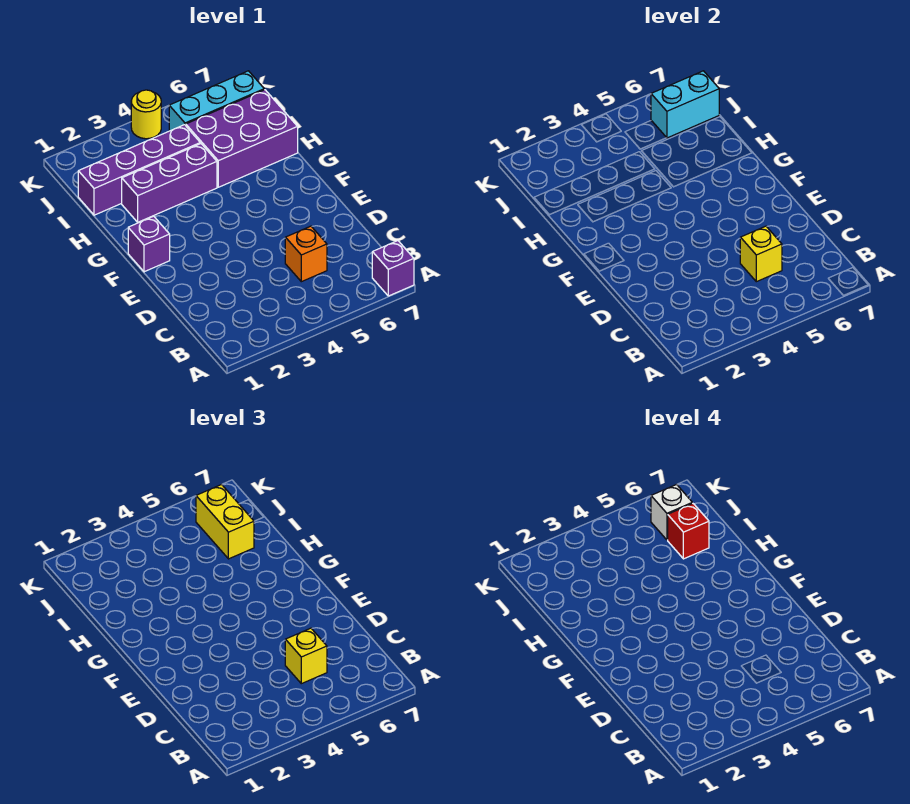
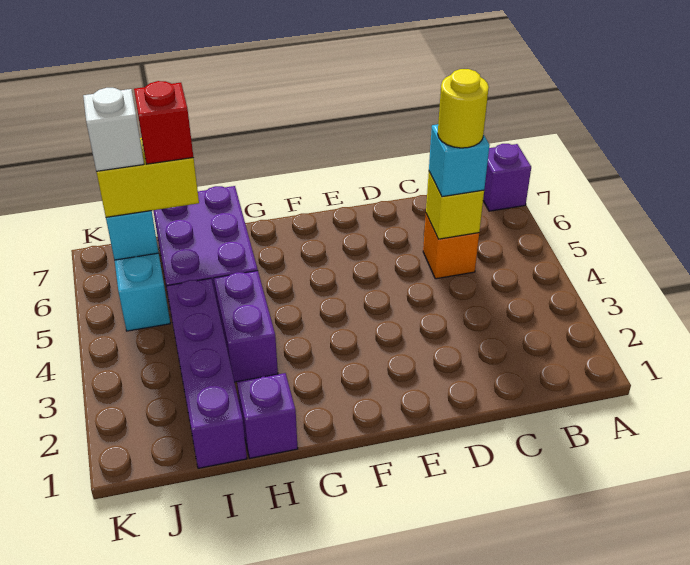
yellow brick C5 level 3 -> cyan brick C5 level 3
purple brick F1 level 1 -> purple brick H1 level 1
purple brick H2:H4 level 1 -> purple brick H3:H4 level 1
yellow round brick K4 level 1 -> yellow round brick C5 level 4

